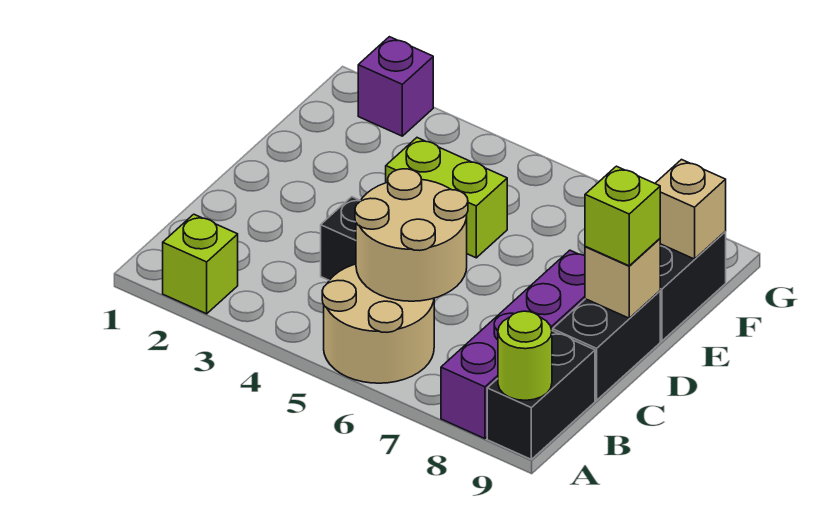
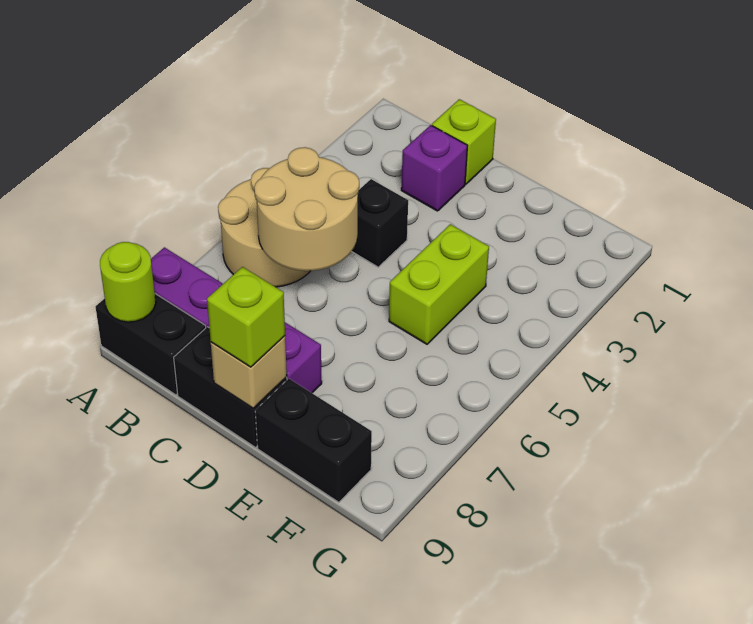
lime brick A2 level 1 -> lime brick C1 level 1
tan brick F9 level 2 -> none
purple brick G2 level 1 -> purple brick C2 level 1

